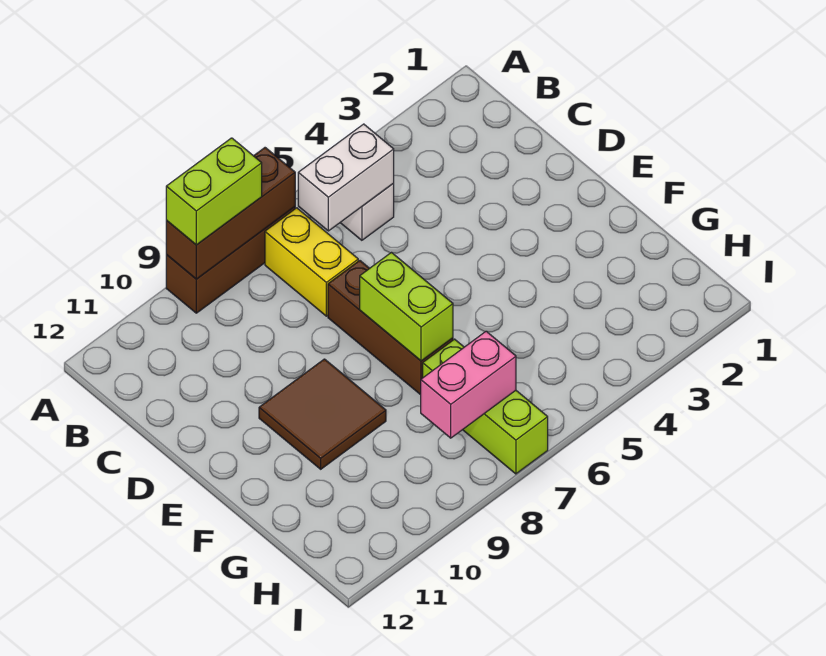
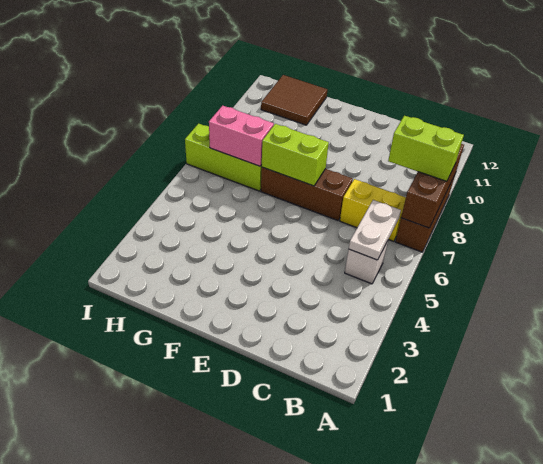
lime brick A8:A9 level 3 -> lime brick A8:B8 level 3
white brick B5:B6 level 2 -> white plate B5:B6 level 2
brown tile E9:F10 level 1 -> brown tile G11:H12 level 1
pink brick H7:H8 level 2 -> pink brick G7:H7 level 2

